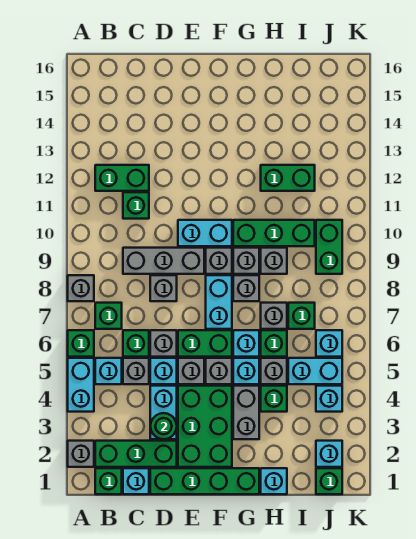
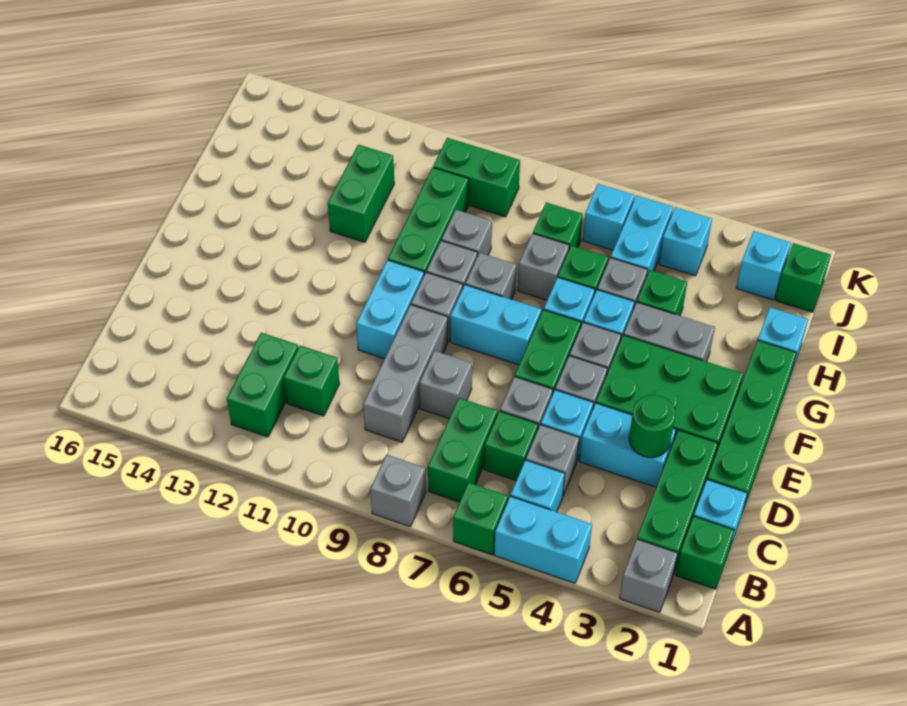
green brick B7 level 1 -> green brick B7:C7 level 1

